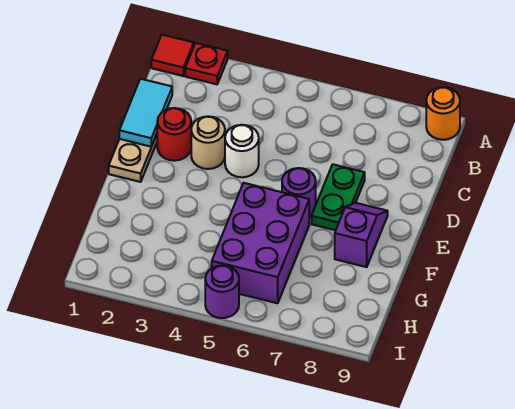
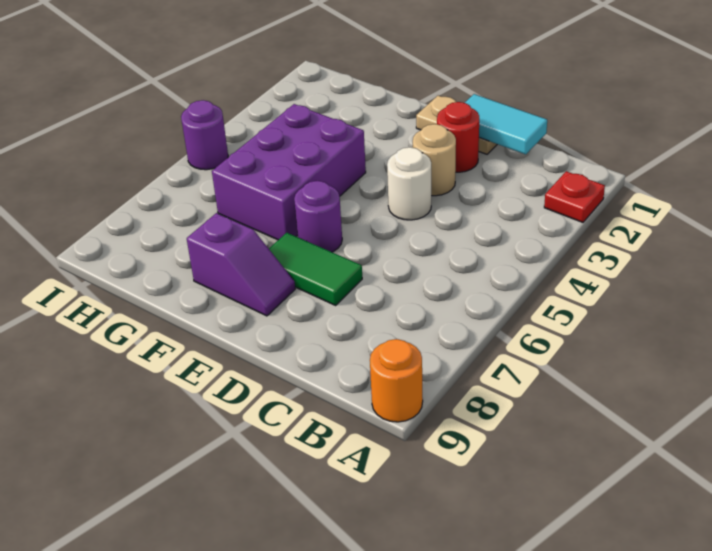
red tile A1 level 1 -> none
green plate D7:E7 level 1 -> green tile D7:E7 level 1
purple brick F5:H6 level 1 -> purple brick F4:G6 level 1

